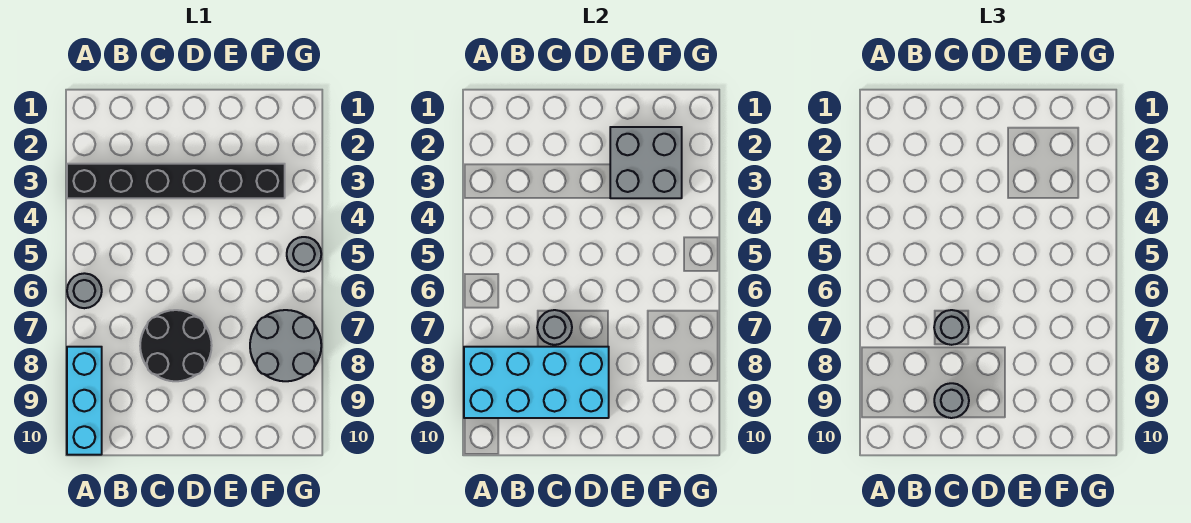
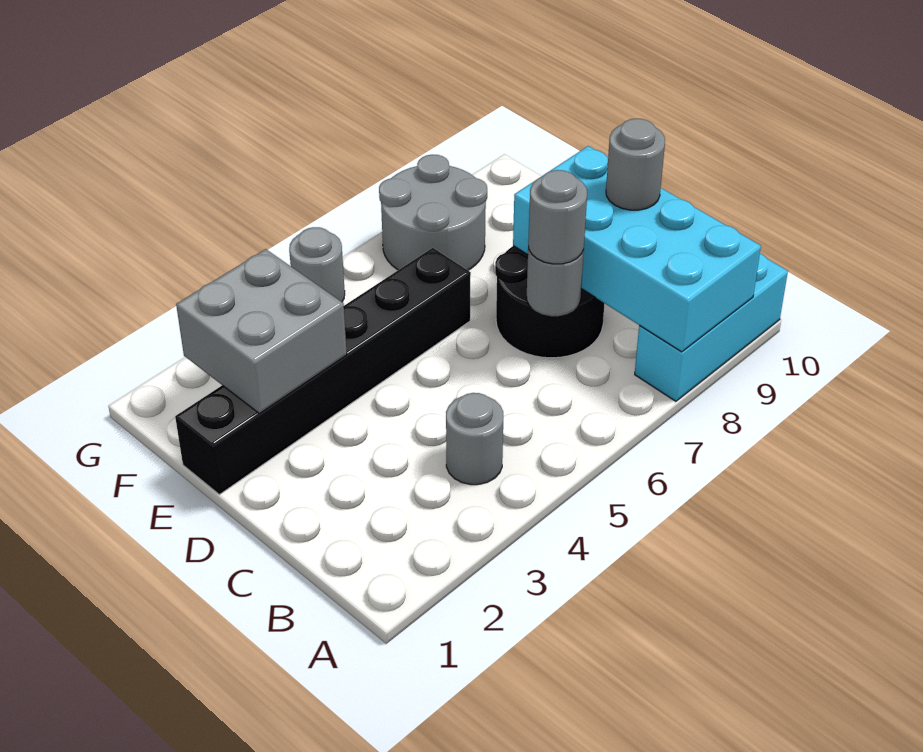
black brick A3:F3 level 1 -> black brick E1:E6 level 1
grey round brick A6 level 1 -> grey round brick B4 level 1

